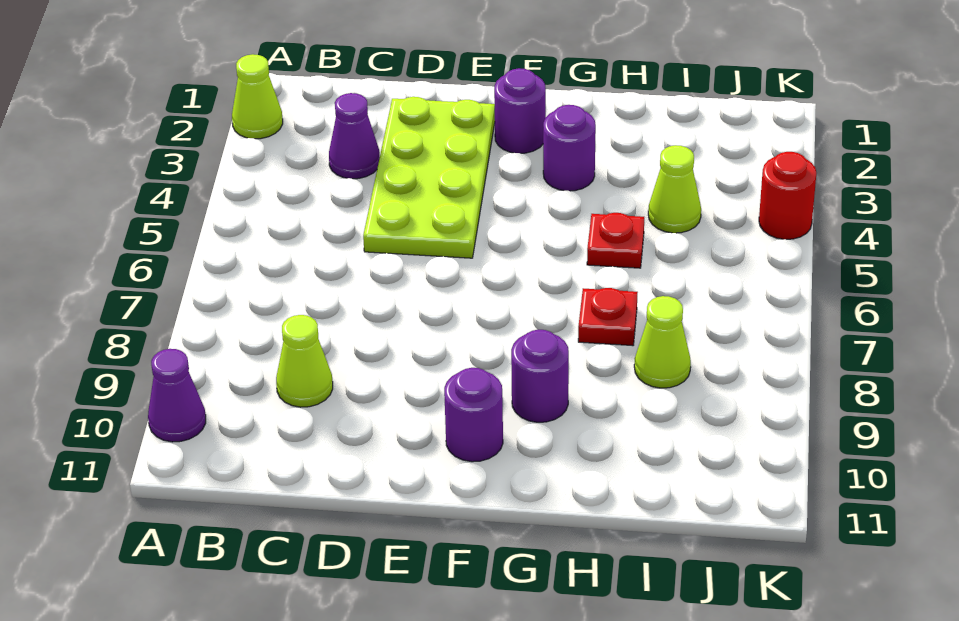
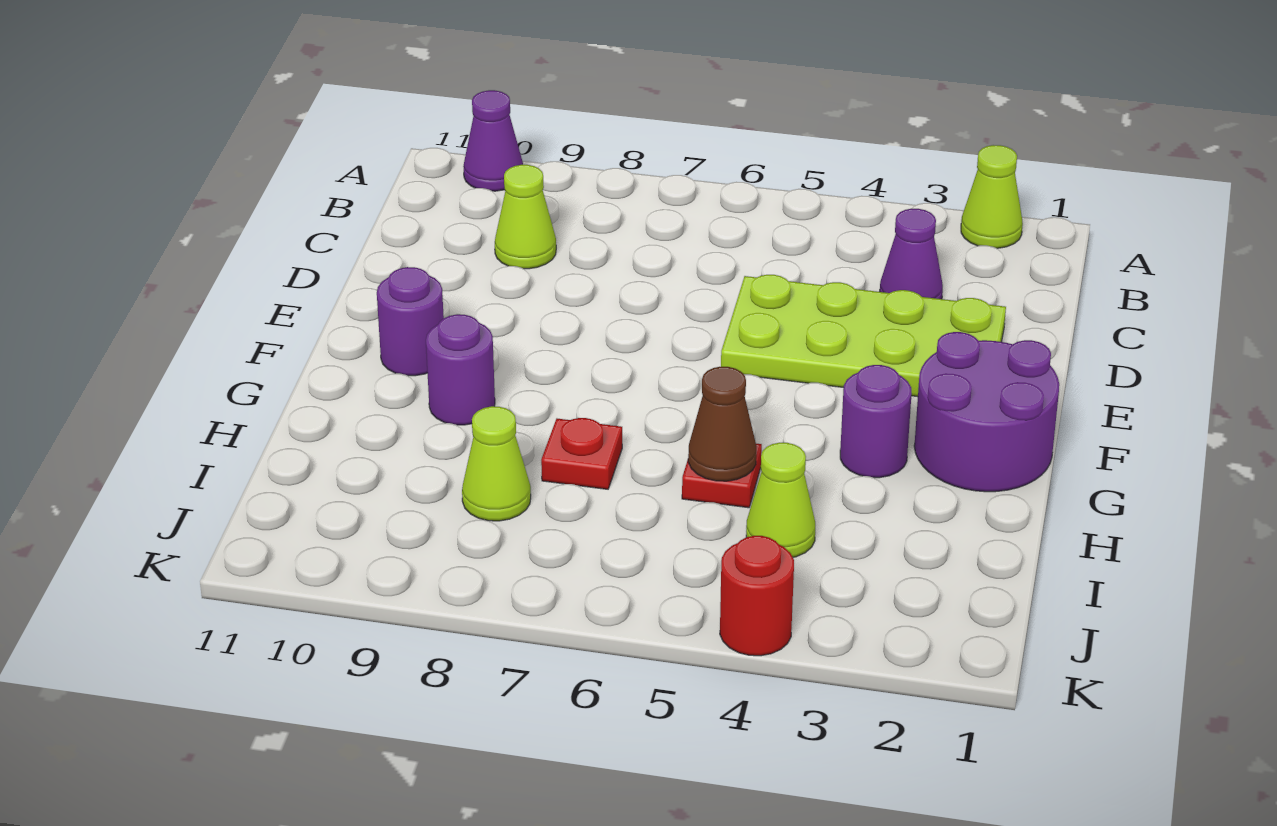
purple round brick F2 level 1 -> purple round brick F1:G2 level 1
none -> brown cone H5 level 2

